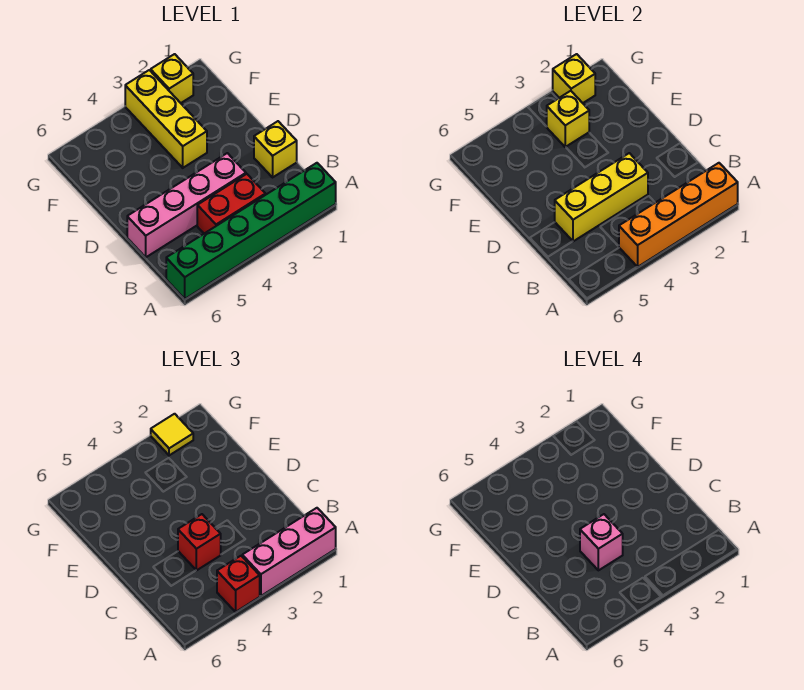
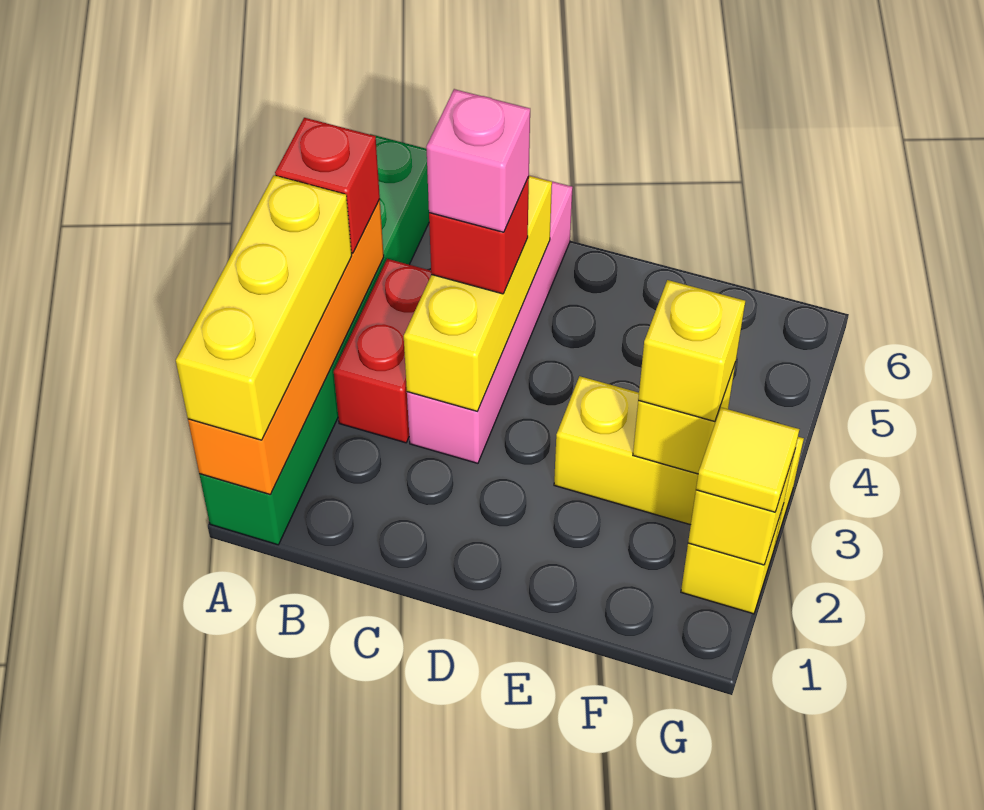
pink brick A1:A3 level 3 -> yellow brick A1:A3 level 3
yellow brick C1 level 1 -> yellow brick F3 level 3

